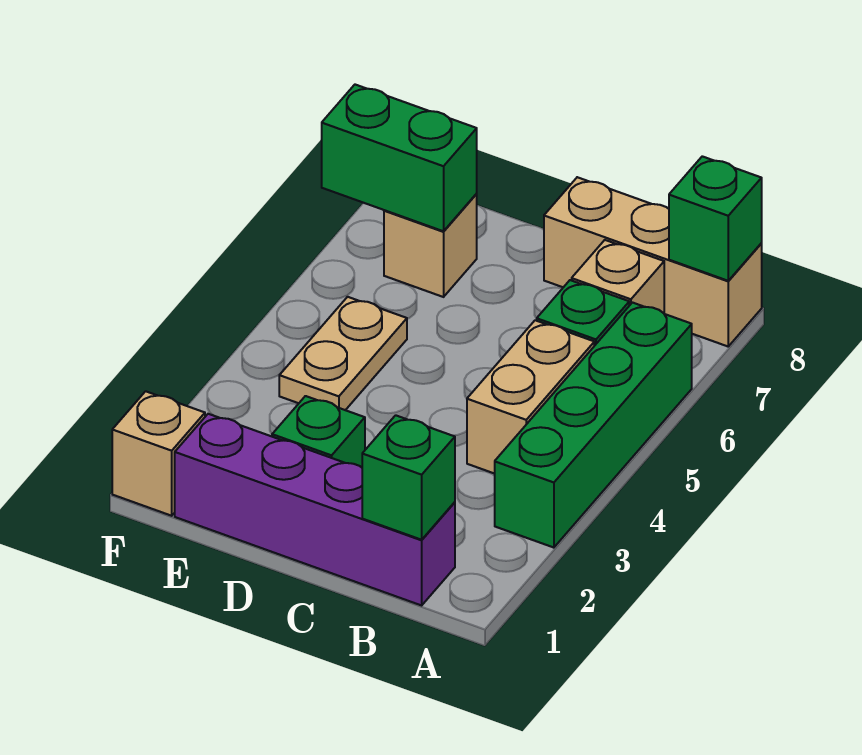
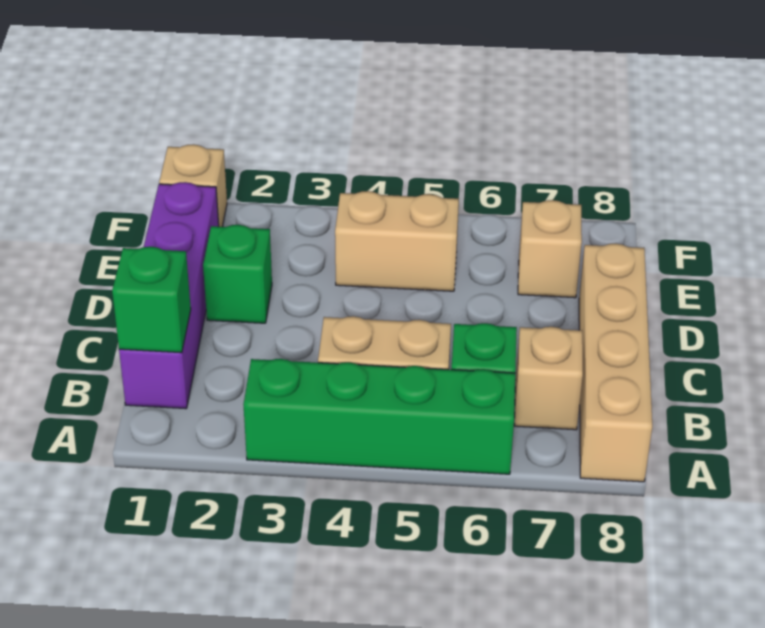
tan brick A8:C8 level 1 -> tan brick A8:D8 level 1
green brick A8 level 2 -> none
tan plate E4:E5 level 1 -> tan brick E4:E5 level 1
green brick E7:F7 level 2 -> none

